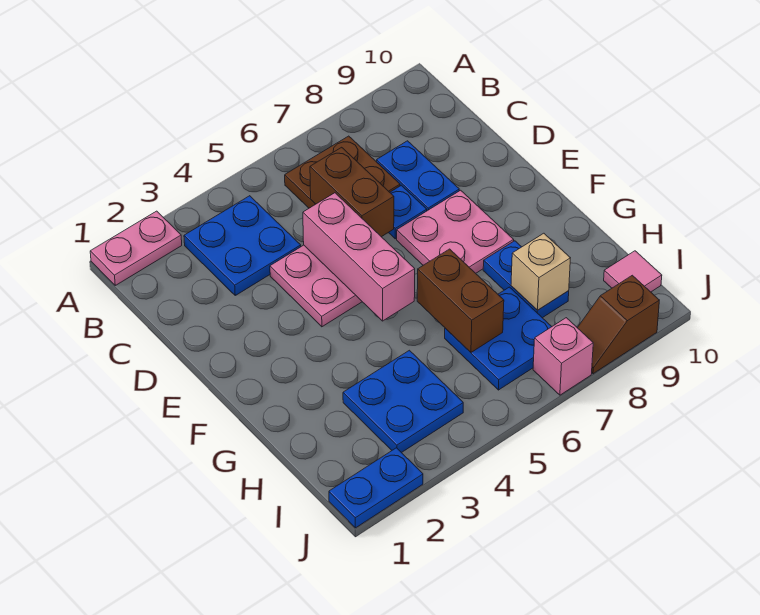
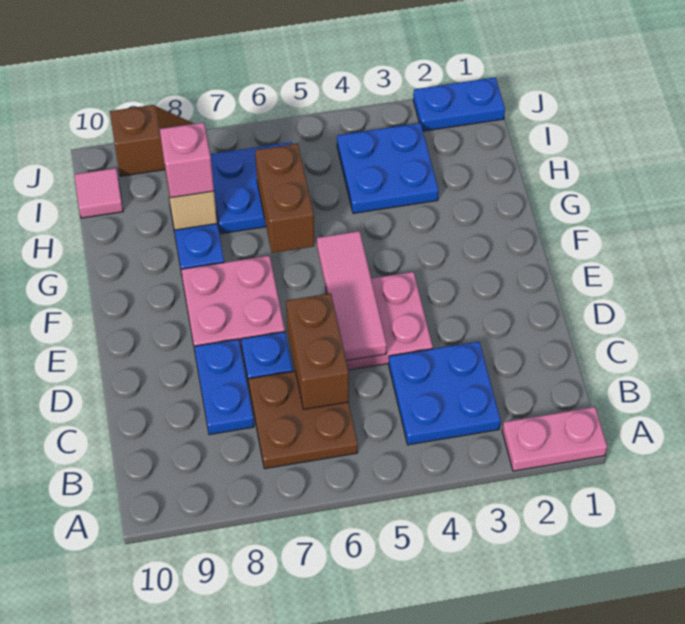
pink brick D5:F5 level 2 -> pink tile D5:F5 level 2
pink brick J7 level 1 -> pink brick H8 level 3

